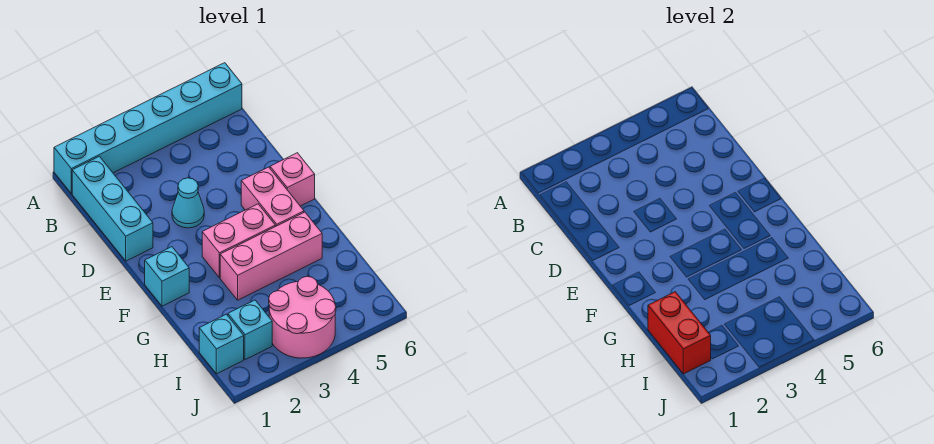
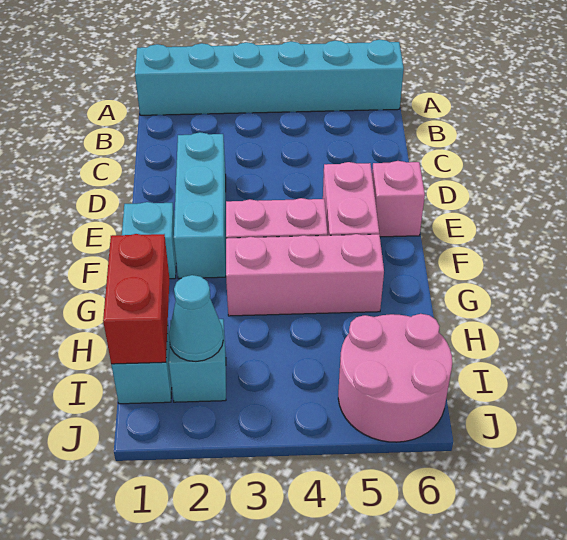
cyan brick B1:D1 level 1 -> cyan brick D2:F2 level 1
cyan cone D3 level 1 -> cyan cone I2 level 2
pink round brick I3:J4 level 1 -> pink round brick I5:J6 level 1

